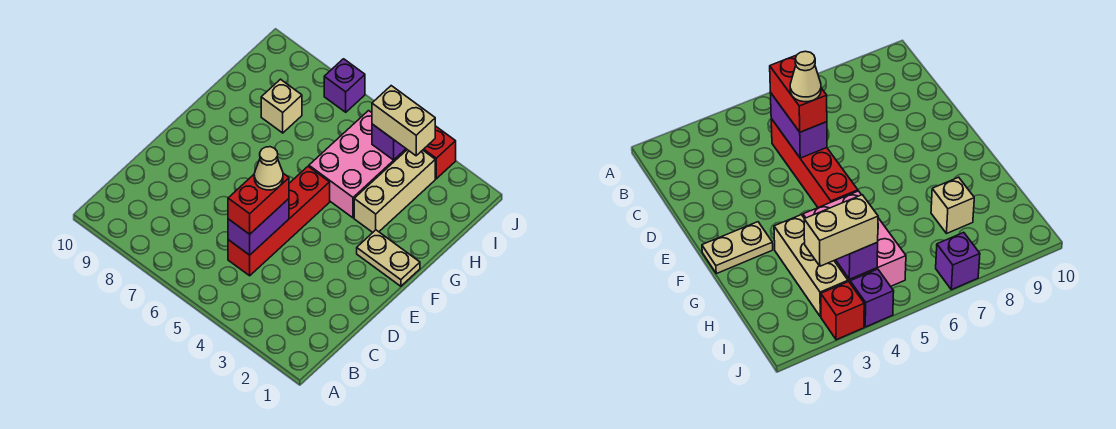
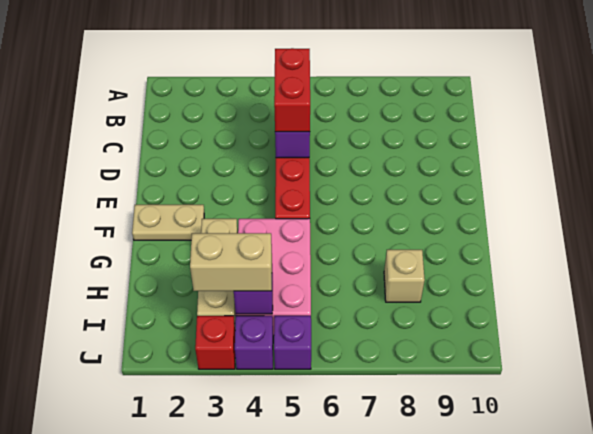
tan cone D5 level 4 -> none
purple brick J7 level 1 -> purple brick J5 level 1

